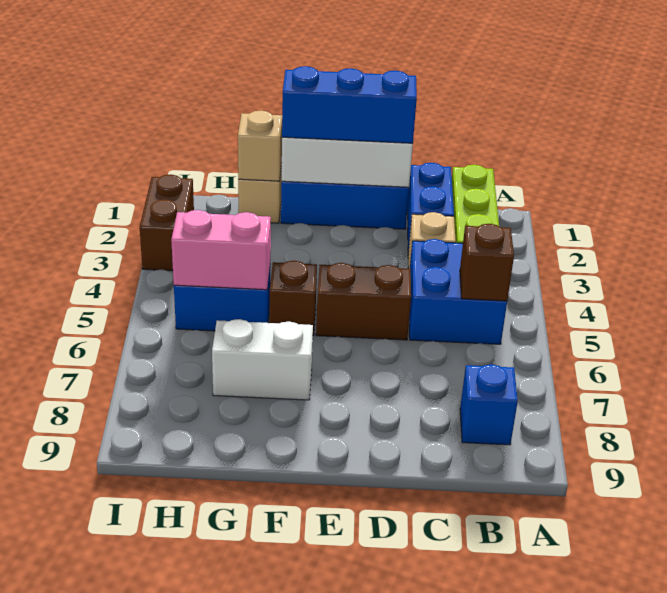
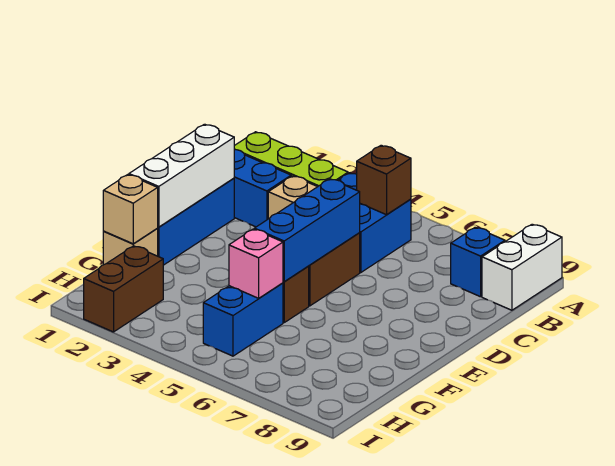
blue brick D1:F1 level 3 -> blue brick D5:F5 level 2
white brick F7:G7 level 1 -> white brick A9:B9 level 1
pink brick G5:H5 level 2 -> pink brick G5 level 2
brown brick I2:I3 level 1 -> brown brick H2:I2 level 1

